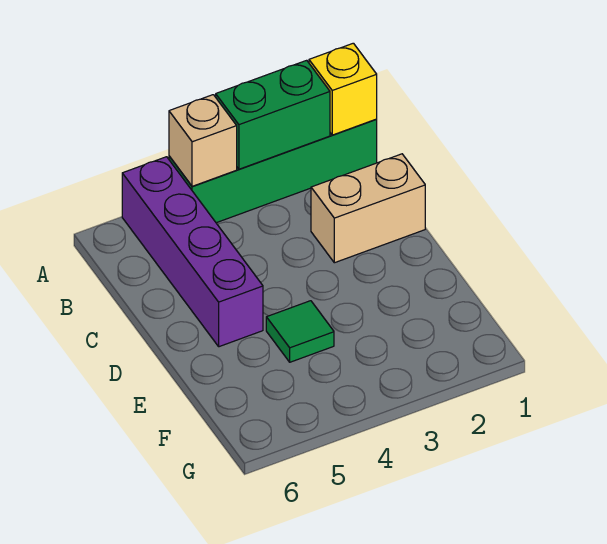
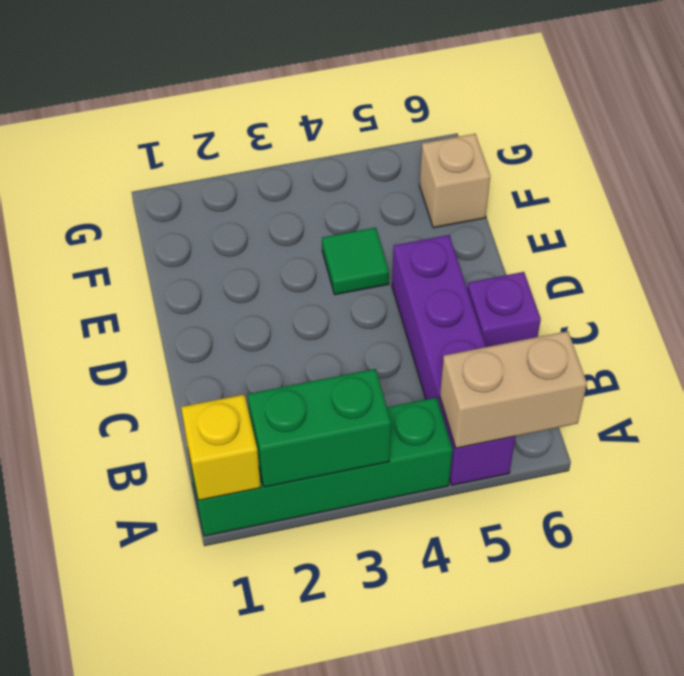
tan brick A4 level 2 -> tan brick F6 level 1
tan brick C1:C2 level 1 -> tan brick A5:A6 level 2
none -> purple brick C6 level 1

